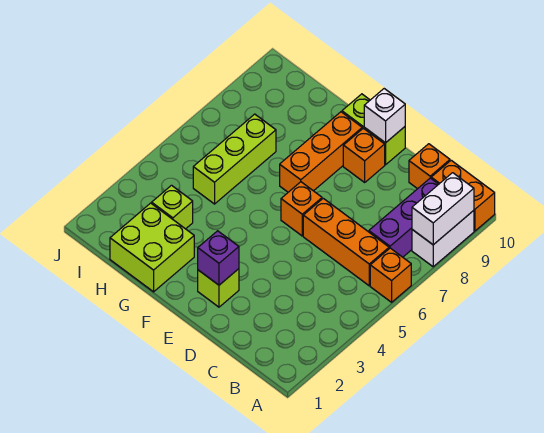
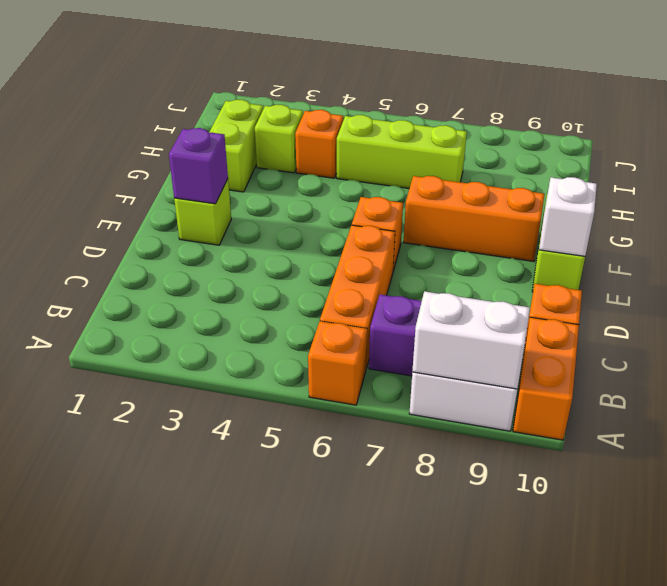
orange brick E9 level 1 -> orange brick H4 level 1
lime brick G1:H2 level 1 -> lime brick G2:H2 level 1

